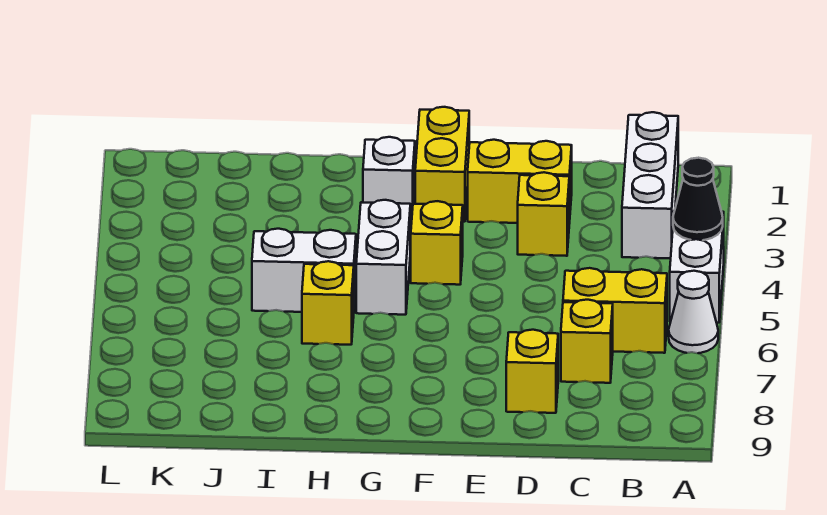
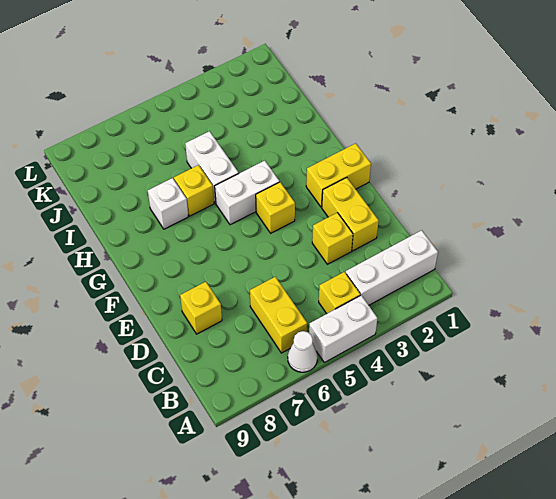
black cone A4 level 2 -> none
yellow brick C7 level 1 -> yellow brick B4 level 1
white brick G2 level 1 -> white brick H7 level 1

